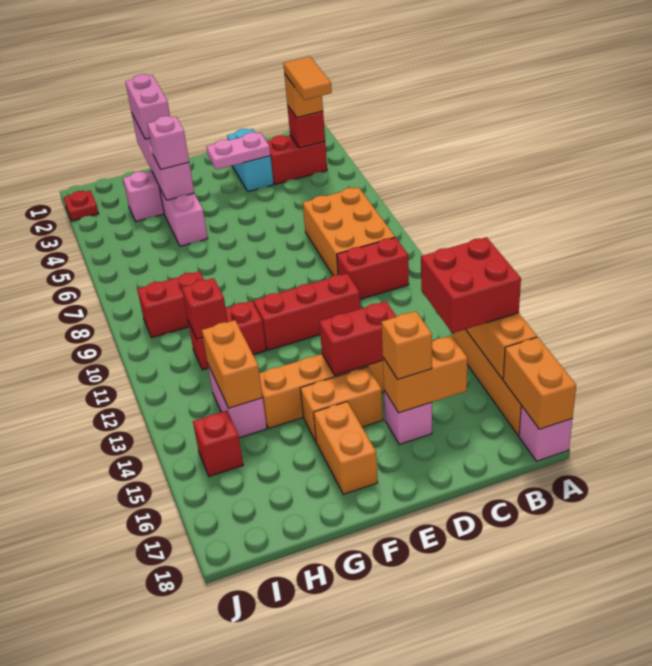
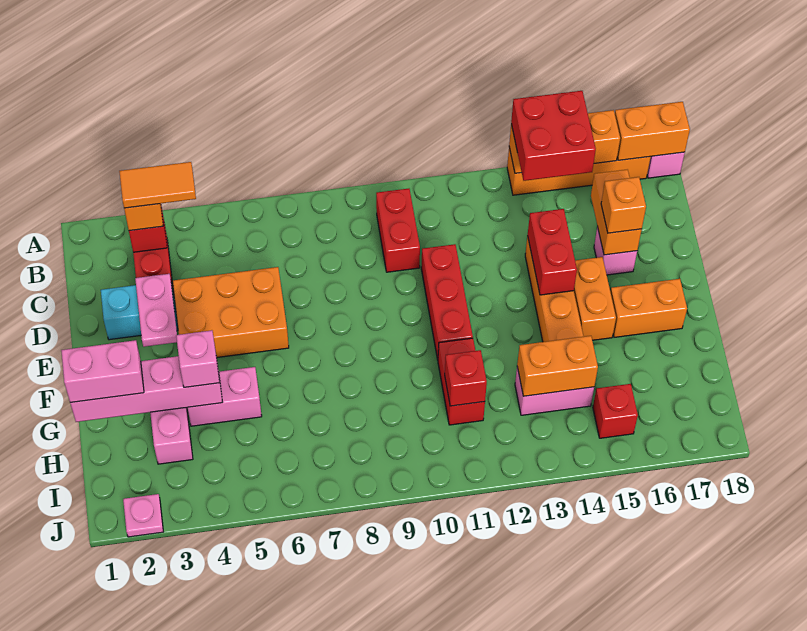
orange brick B7:C9 level 1 -> orange brick D4:E6 level 1
red brick H9:I9 level 1 -> none
red plate J2 level 1 -> pink plate J2 level 1

